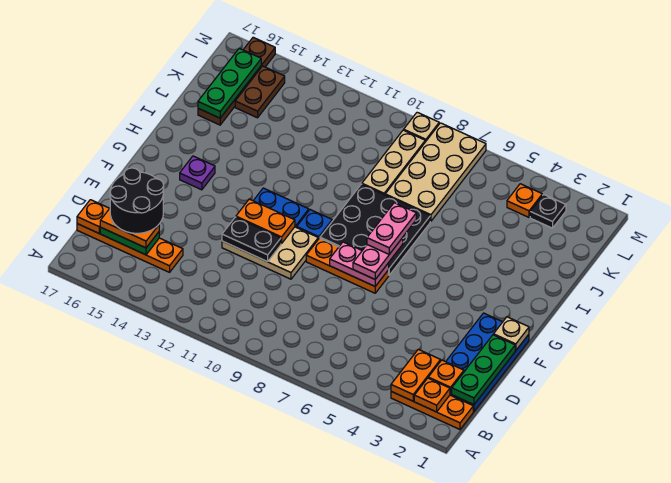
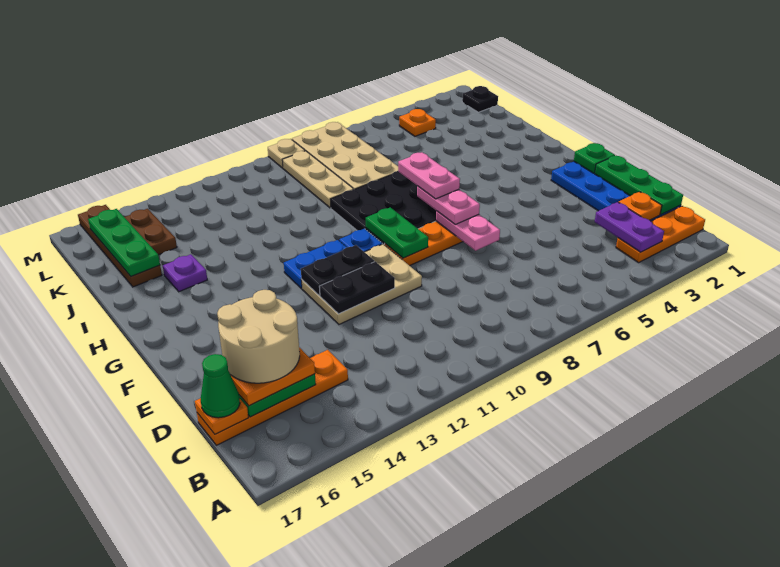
orange plate B2 level 2 -> none
orange plate B3:C3 level 2 -> purple plate B3:C3 level 2
black round brick C15:D16 level 4 -> tan round brick C15:D16 level 4
none -> green cone C17 level 3
tan plate F1 level 2 -> green plate F1 level 2
pink plate F7:F8 level 2 -> pink plate E7:F7 level 2
none -> green plate F9:G9 level 2
orange plate F11:F12 level 2 -> black plate F11:F12 level 2
purple plate G15 level 1 -> purple plate I15 level 1
black plate L3 level 1 -> black plate L1 level 1

